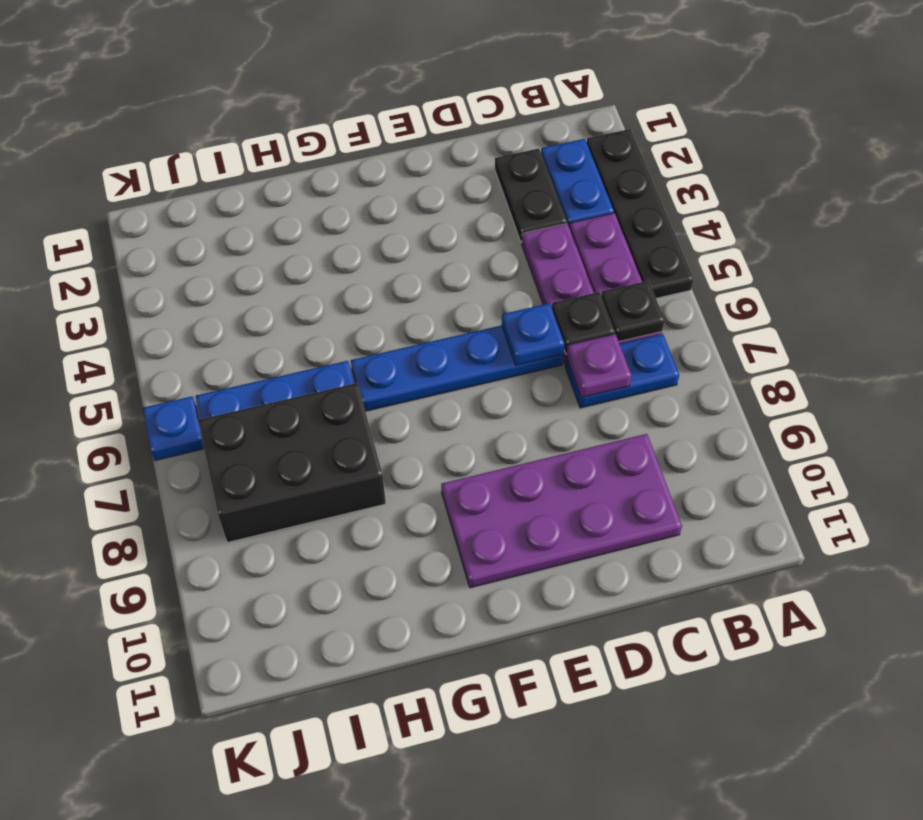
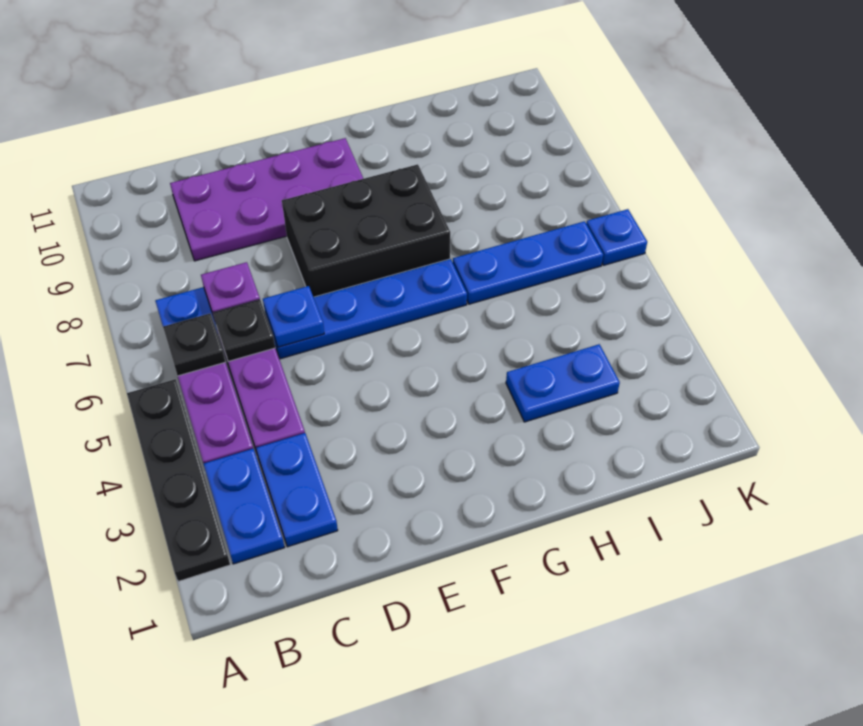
black plate C2:C3 level 1 -> blue plate C2:C3 level 1
none -> blue plate H3:I3 level 1
black brick H7:J8 level 1 -> black brick E7:G8 level 1

